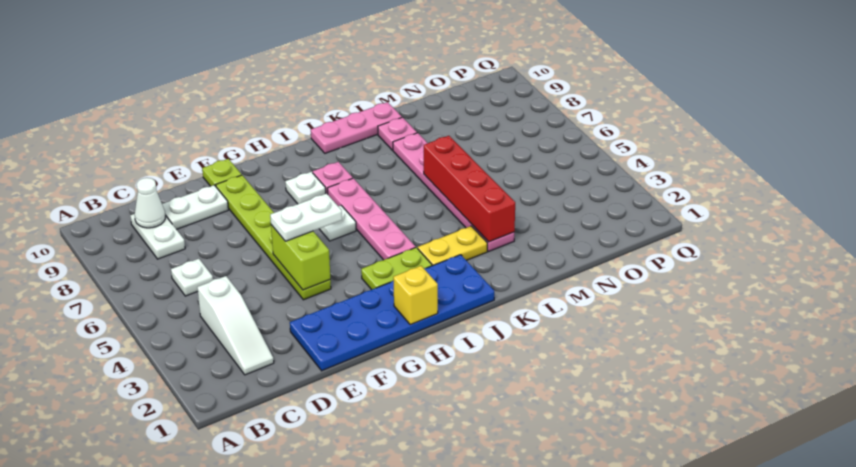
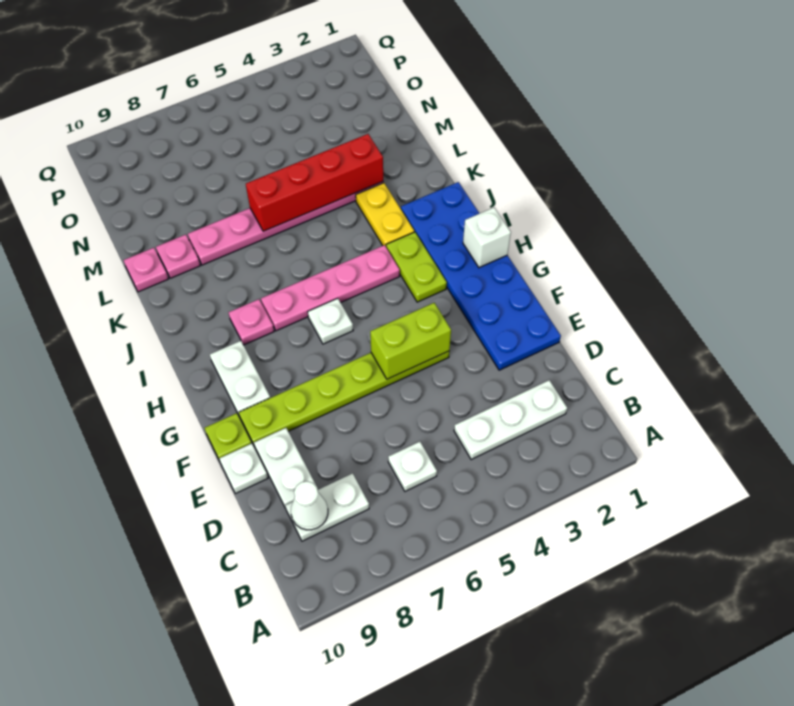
white slope C2:C4 level 1 top 4 -> white plate C2:C4 level 1
white plate F5:G5 level 3 -> white plate G9:H9 level 1
yellow brick H1 level 2 -> white brick H1 level 2
white plate H8 level 1 -> white plate E10 level 1
pink plate J10:L10 level 1 -> pink plate L10 level 1

